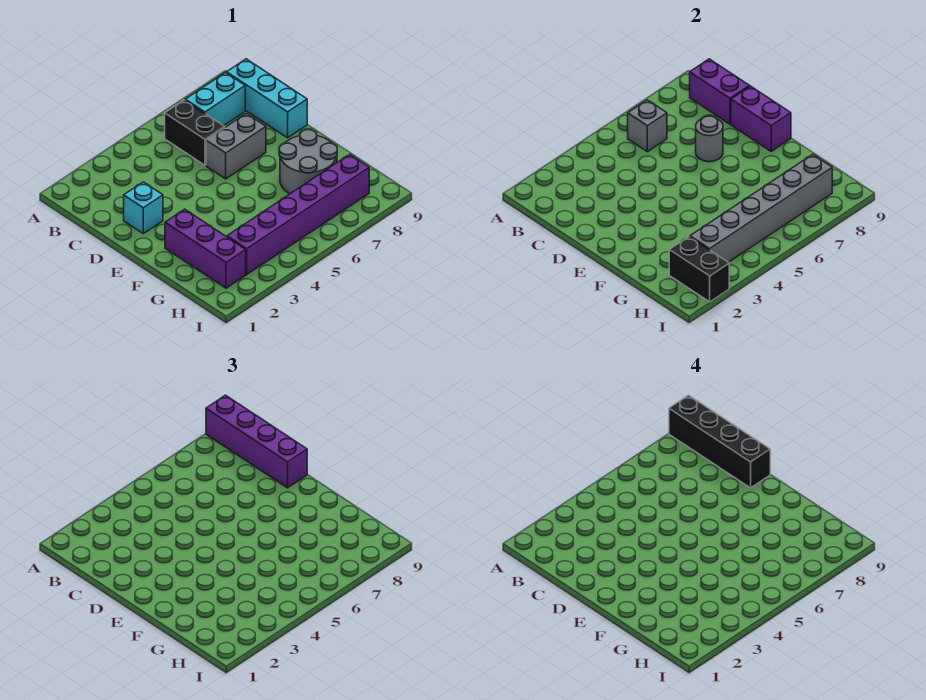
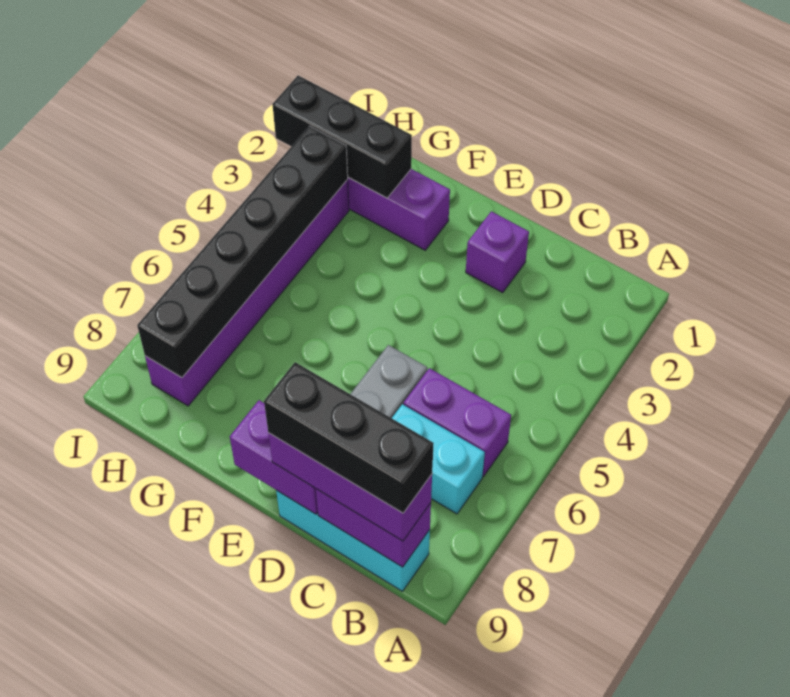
purple brick A9:D9 level 3 -> purple brick B9:D9 level 3
black brick A9:D9 level 4 -> black brick B9:D9 level 4
black brick B6:C6 level 1 -> purple brick B6:C6 level 1
grey brick B6 level 2 -> none
cyan brick B7:B8 level 1 -> cyan brick B7:C7 level 1
cyan brick D2 level 1 -> purple brick D2 level 1
grey round brick D7 level 2 -> none
grey round brick F7:G8 level 1 -> none
black brick H2:I2 level 2 -> black brick G2:I2 level 2
grey brick H3:H8 level 2 -> black brick H3:H8 level 2

